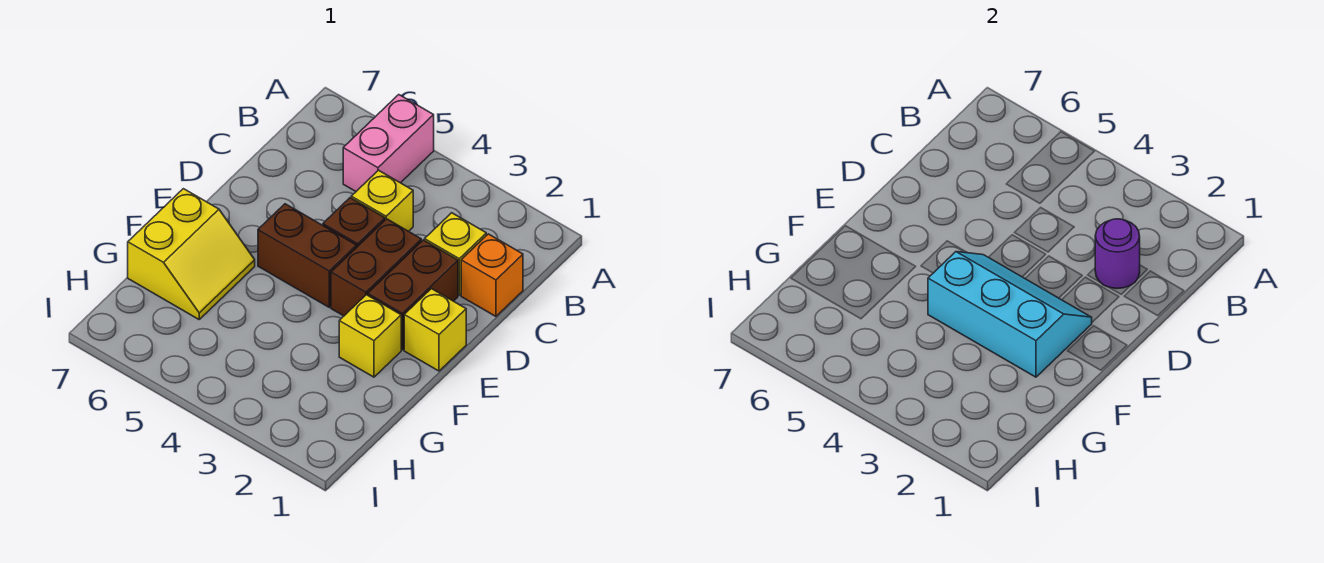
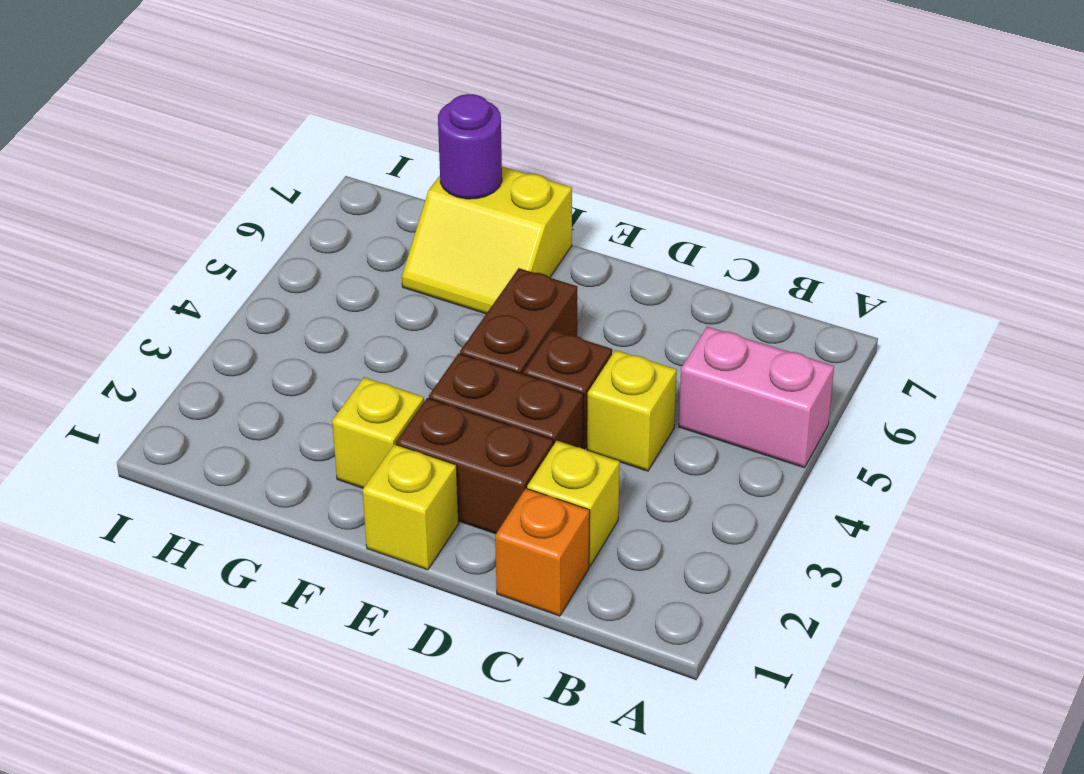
purple round brick C2 level 2 -> purple round brick G7 level 2
cyan slope E2:F4 level 2 top F -> none

